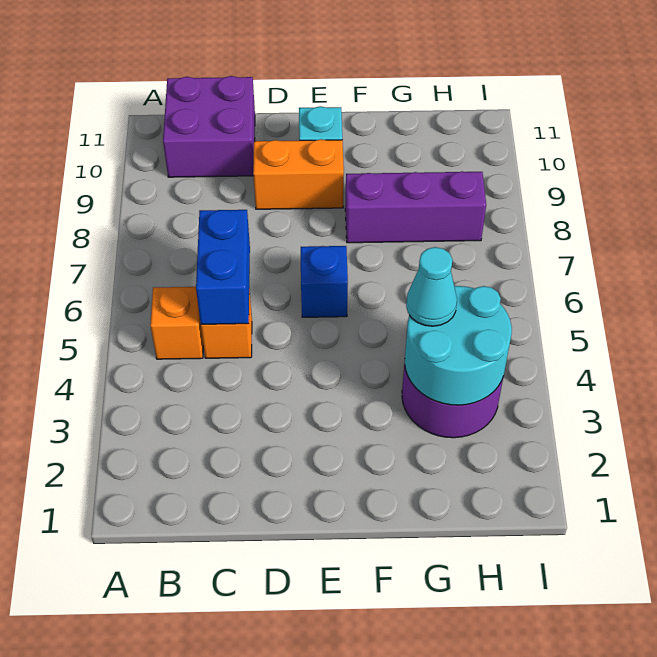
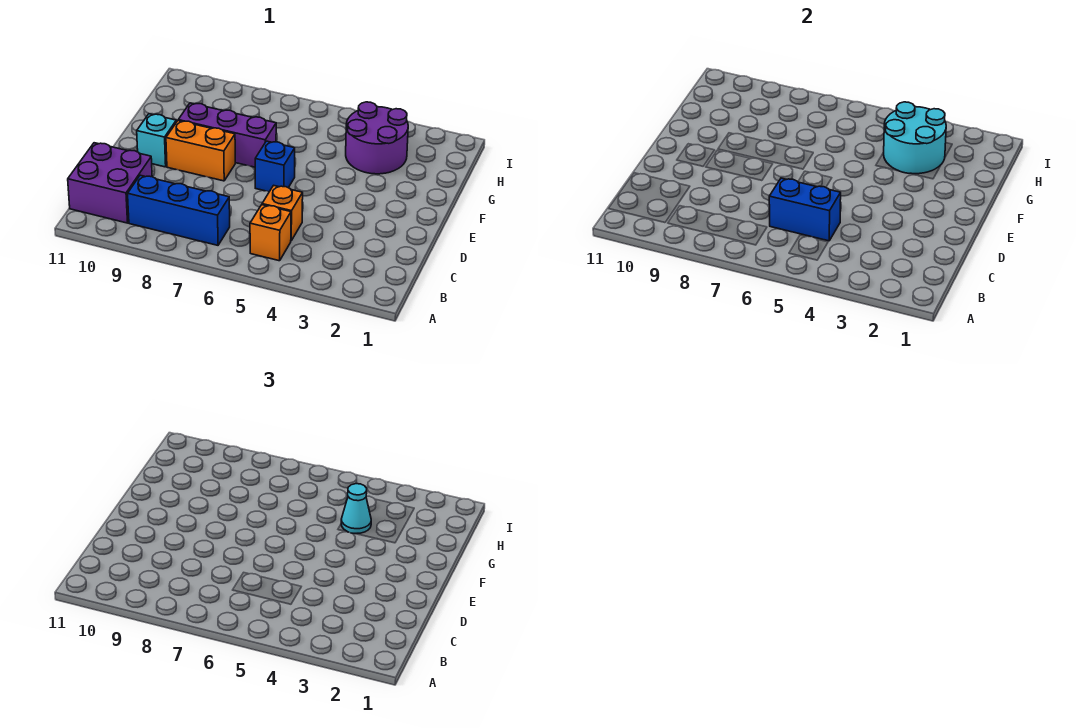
none -> blue brick B7:B9 level 1
orange brick D9:E9 level 1 -> orange brick E8:E9 level 1
purple brick F8:H8 level 1 -> purple brick F7:F9 level 1

